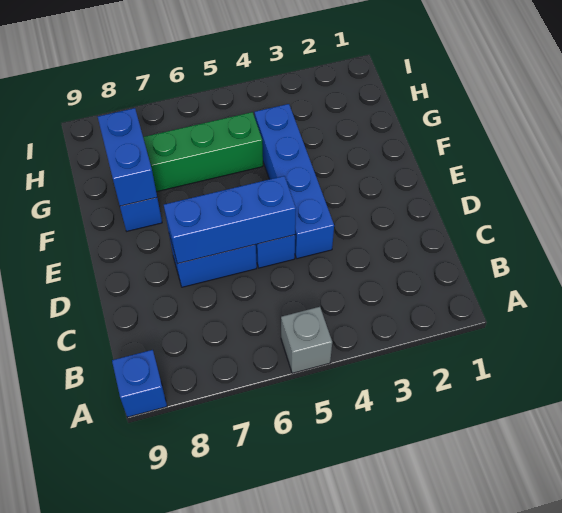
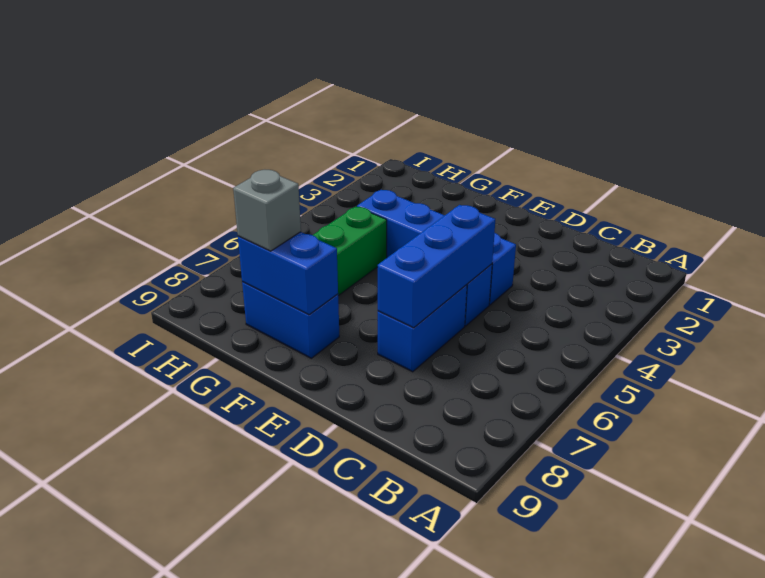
grey brick A5 level 1 -> grey brick G8 level 3
blue brick A9 level 1 -> none

